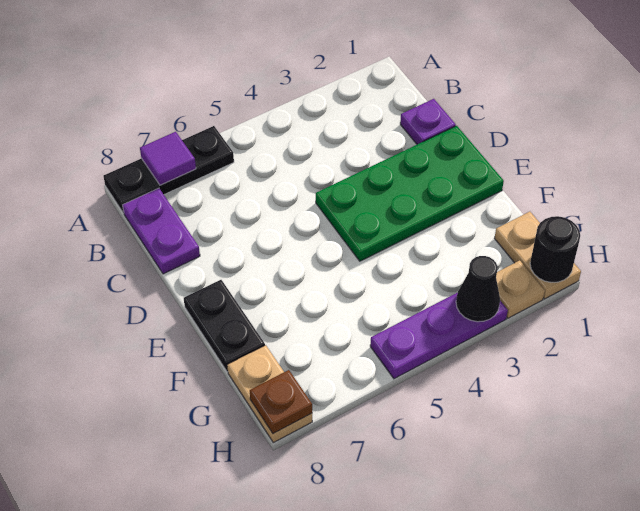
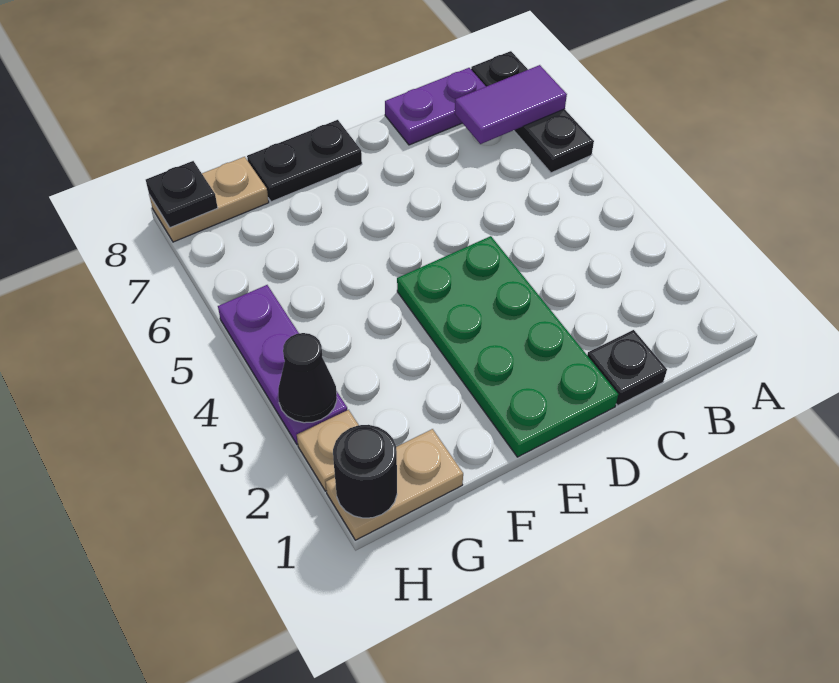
purple tile A7 level 2 -> purple tile A7:B7 level 2
purple plate C1 level 1 -> black plate C1 level 1
brown plate H8 level 2 -> black plate H8 level 2

